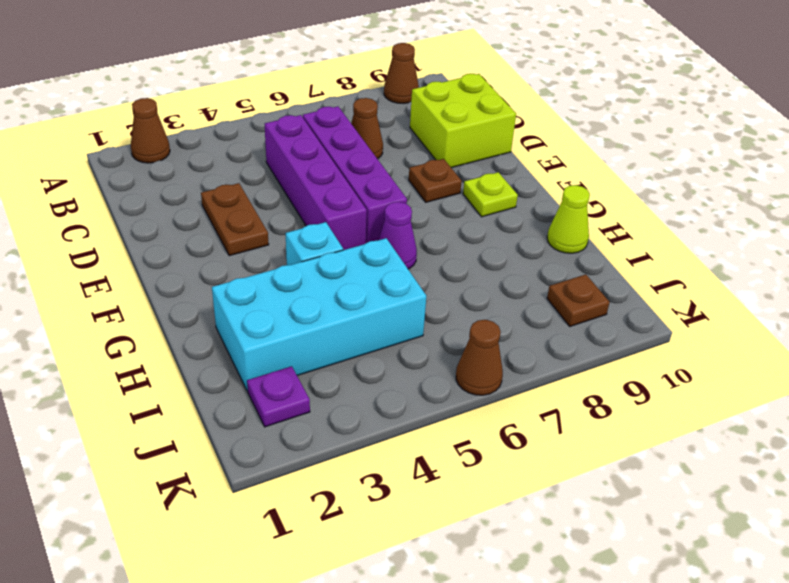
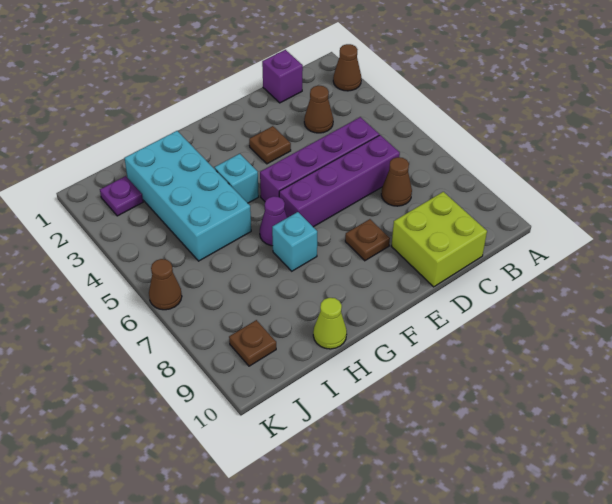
brown cone A9 level 1 -> brown cone C3 level 1
none -> purple brick C1 level 1
brown plate D3:E3 level 1 -> brown plate E3 level 1
lime plate F9 level 1 -> none
none -> cyan brick G7 level 1

